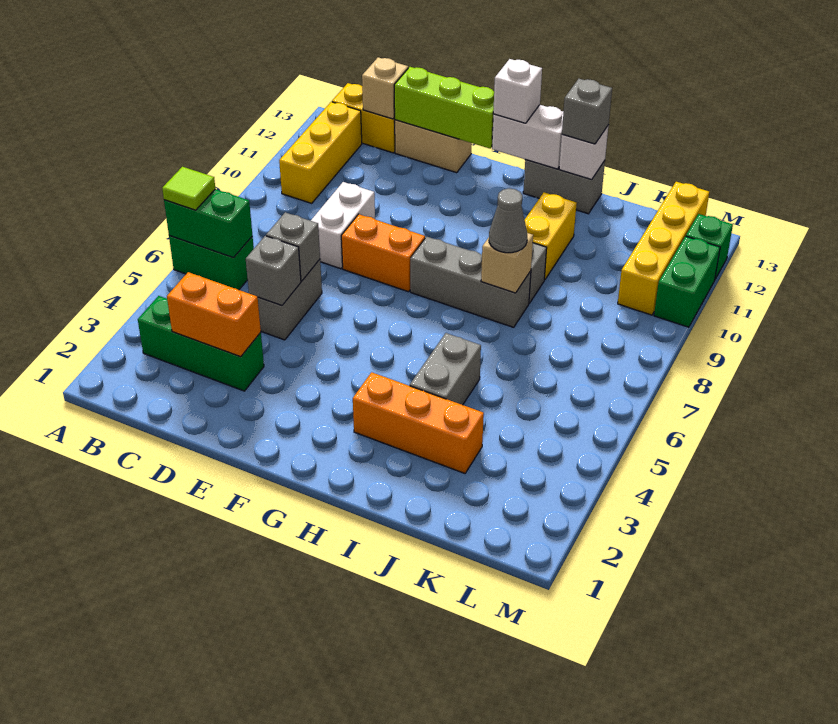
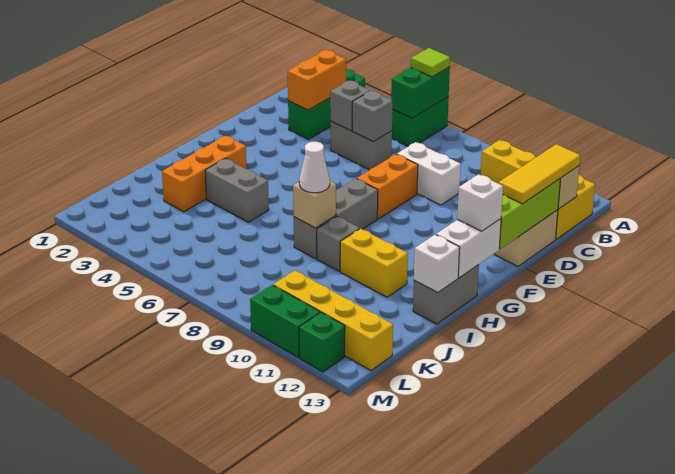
none -> yellow tile C13:E13 level 3
grey cone I8 level 3 -> white cone I8 level 3
grey brick I13 level 3 -> none

